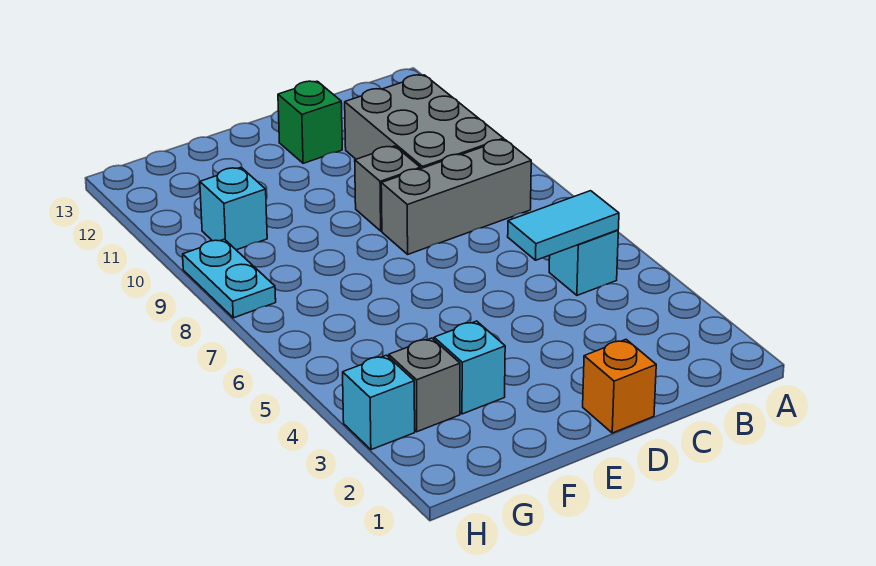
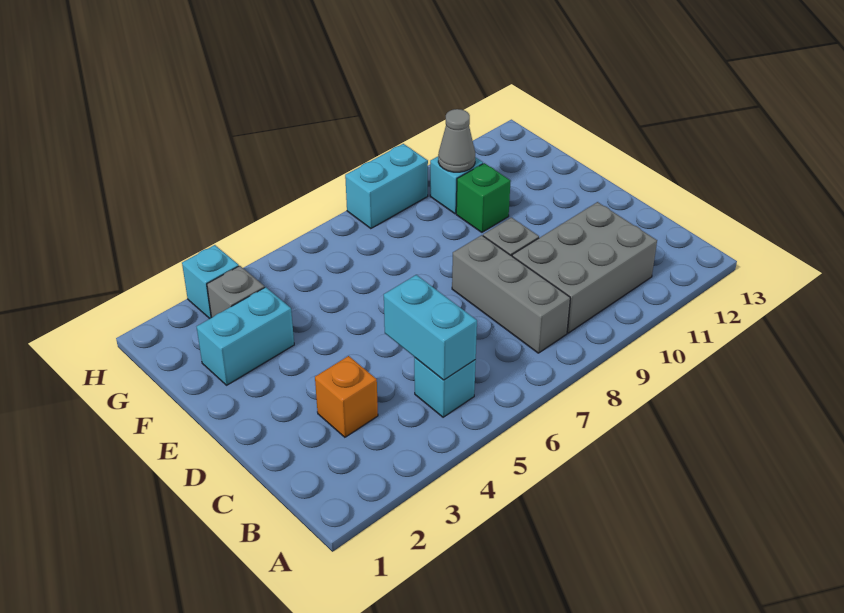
cyan tile B5:C5 level 2 -> cyan brick B5:C5 level 2
orange brick D1 level 1 -> orange brick C3 level 1
green brick D12 level 1 -> green brick F10 level 1
cyan brick F3 level 1 -> cyan brick F2:F3 level 1
none -> grey cone G10 level 2
cyan plate H8:H9 level 1 -> cyan brick H8:H9 level 1

